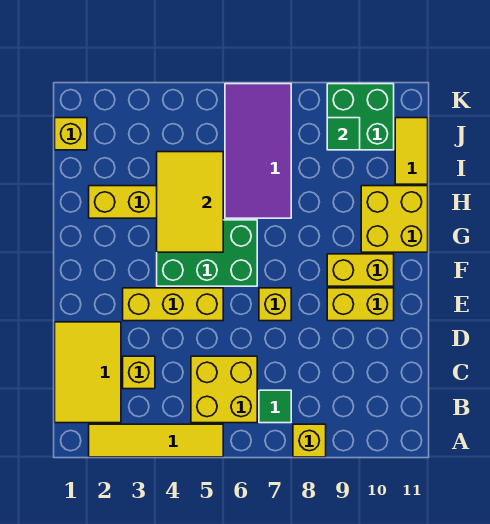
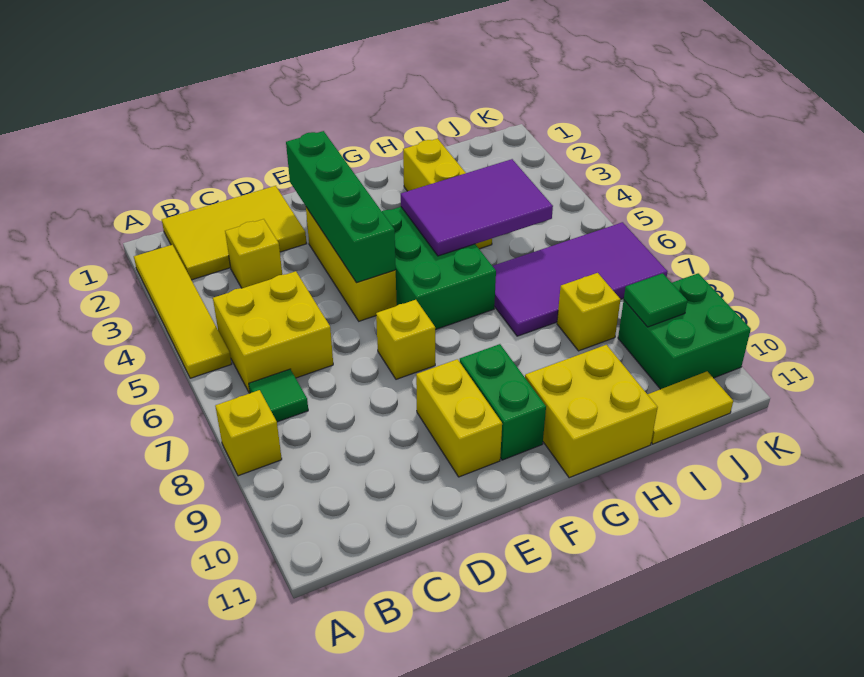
none -> green brick E2:E5 level 2
yellow brick F9:F10 level 1 -> green brick F9:F10 level 1
yellow tile G4:I5 level 2 -> purple tile G4:I5 level 2
yellow brick J1 level 1 -> yellow brick I8 level 1

